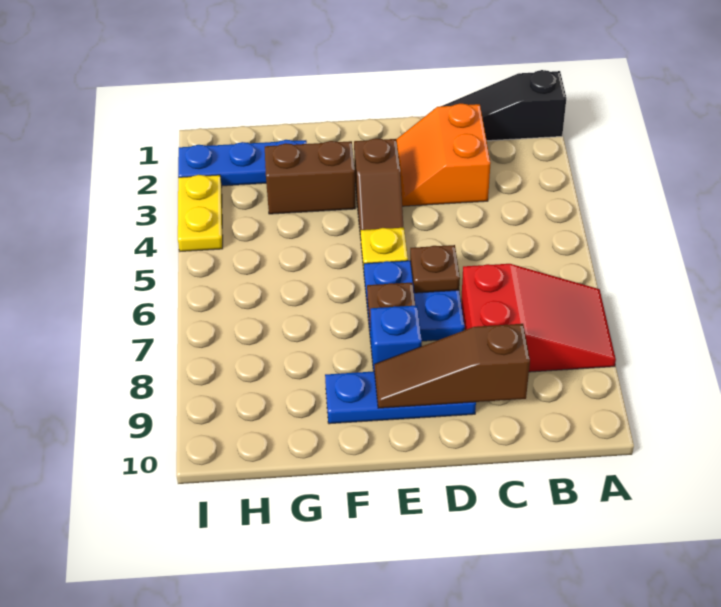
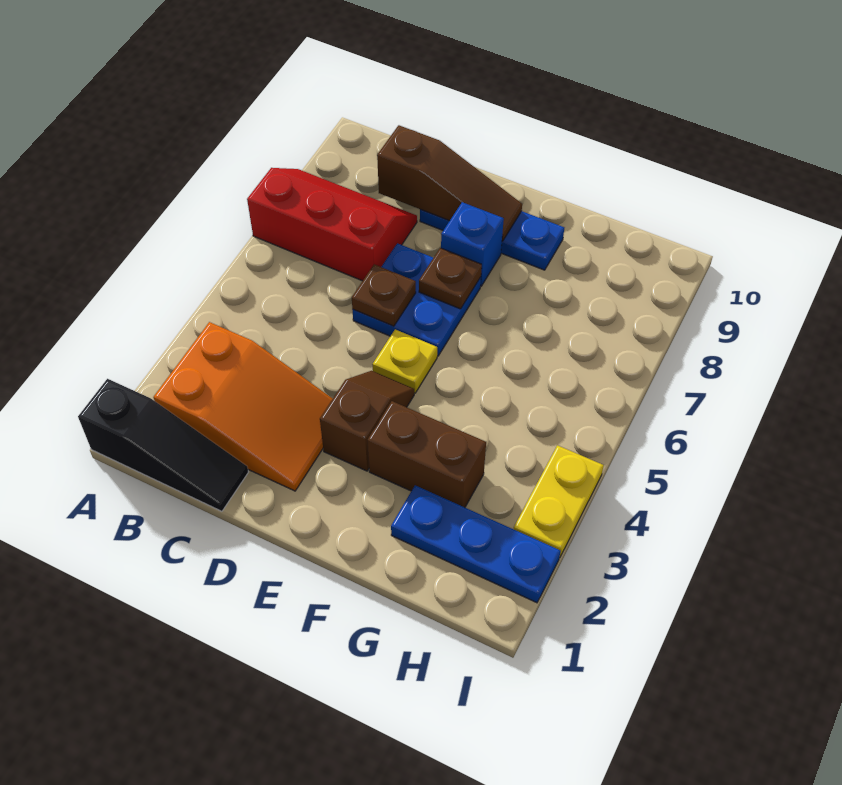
red slope A7:C8 level 1 top C -> red slope A7:C8 level 1 top 7
orange slope C2:D3 level 1 top C -> orange slope B2:D3 level 1 top B

